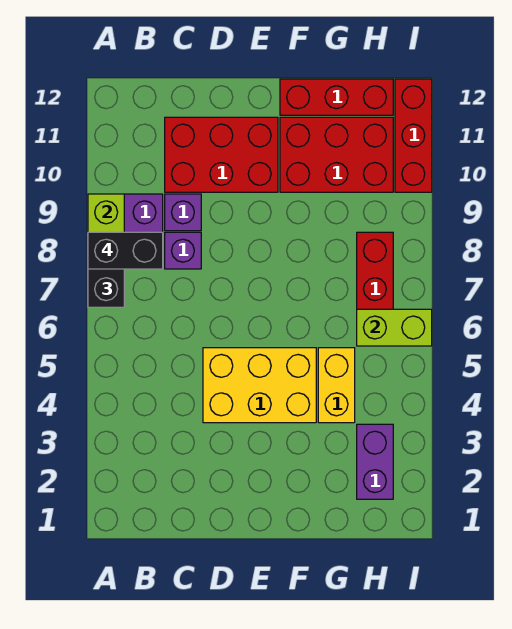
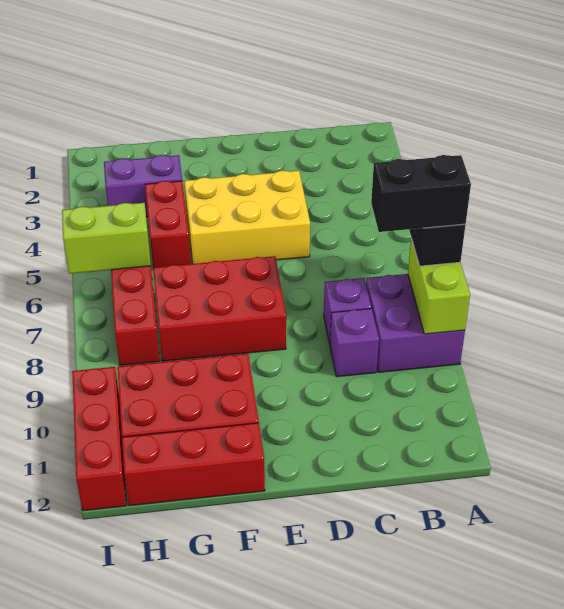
red brick C10:E11 level 1 -> red brick E7:G8 level 1
yellow brick G4:G5 level 1 -> red brick G4:G5 level 1
purple brick H2:H3 level 1 -> purple brick G3:H3 level 1

